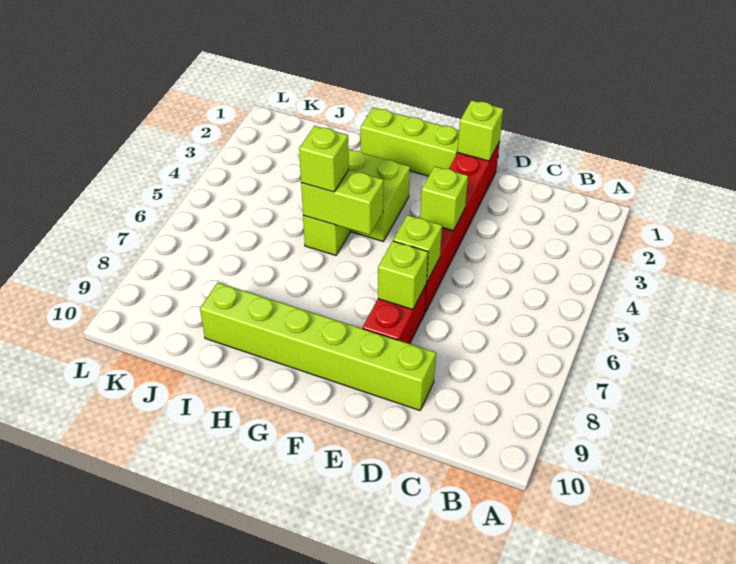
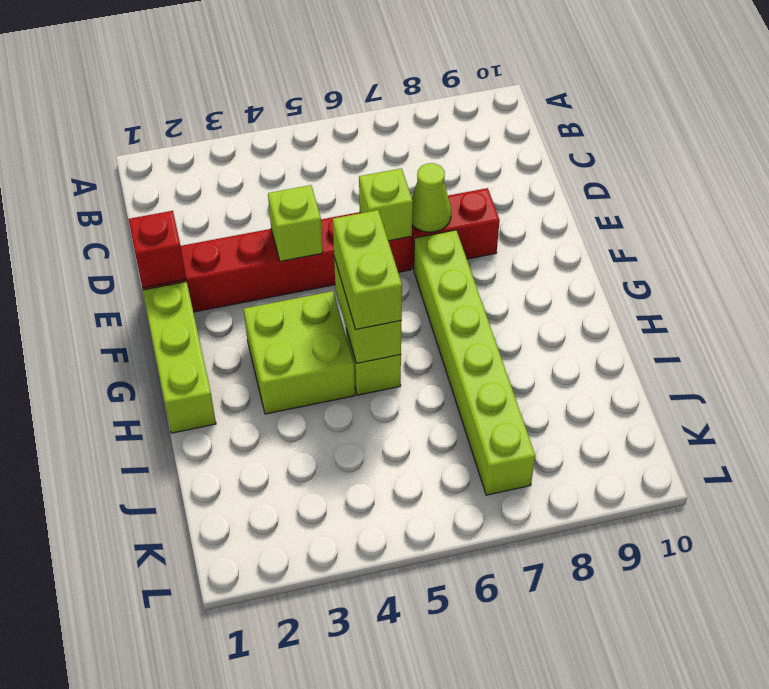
lime brick D9:I9 level 1 -> lime brick F7:K7 level 1
lime brick E1 level 2 -> red brick E1 level 2
lime brick E7 level 2 -> lime cone E7 level 2
lime brick H5 level 3 -> lime brick G5:H5 level 3

